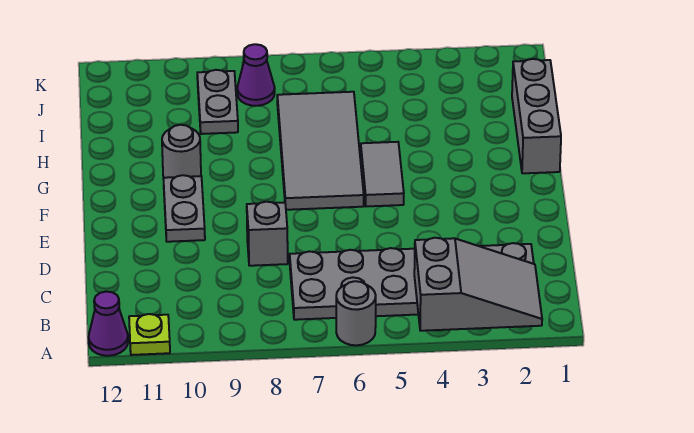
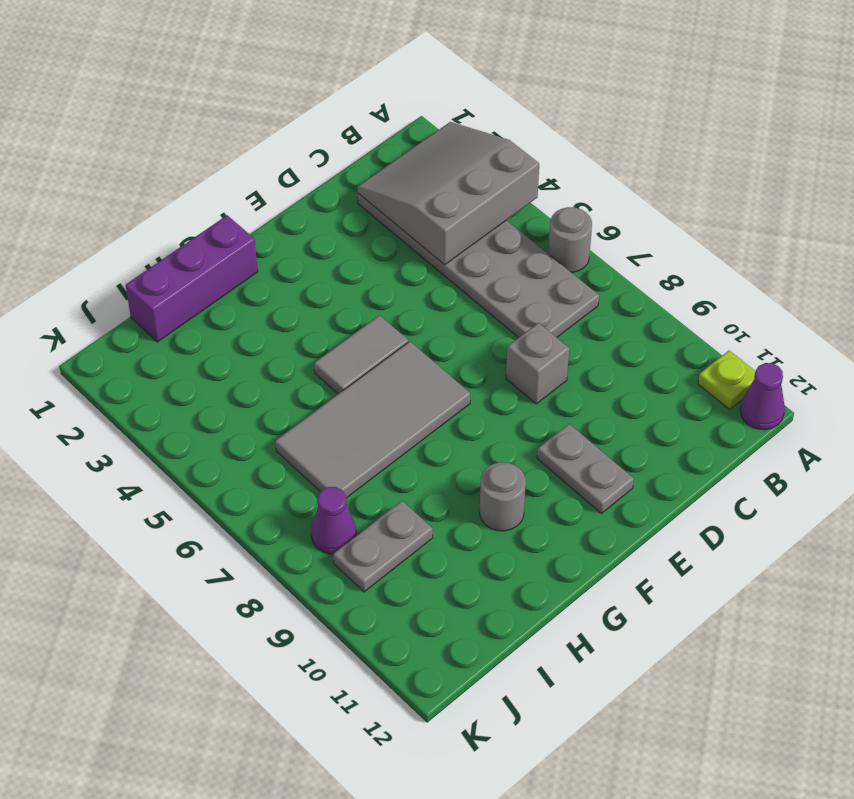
grey slope A2:B4 level 2 top 4 -> grey slope A2:C4 level 2 top 4
grey plate E10:F10 level 1 -> grey plate E10:E11 level 1
grey brick G1:I1 level 1 -> purple brick G1:I1 level 1

